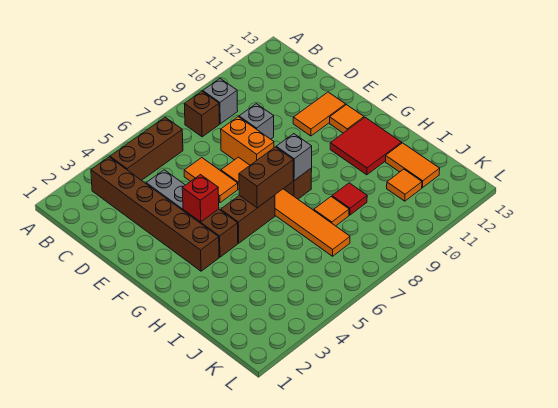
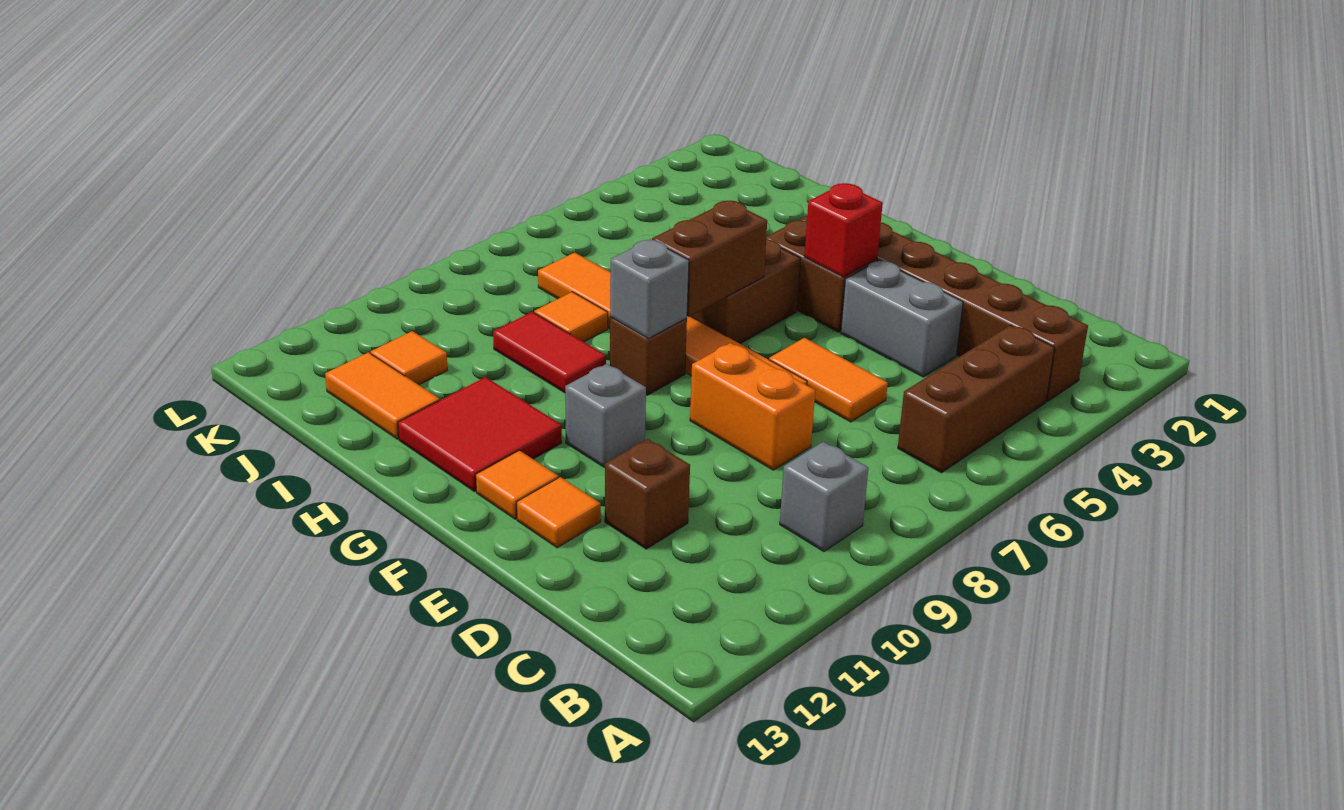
brown brick B8 level 1 -> brown brick D11 level 1
grey brick D9 level 1 -> grey brick F10 level 1
orange tile E11:E12 level 1 -> orange tile E12 level 1
red tile I9 level 1 -> red tile H9:I9 level 1

